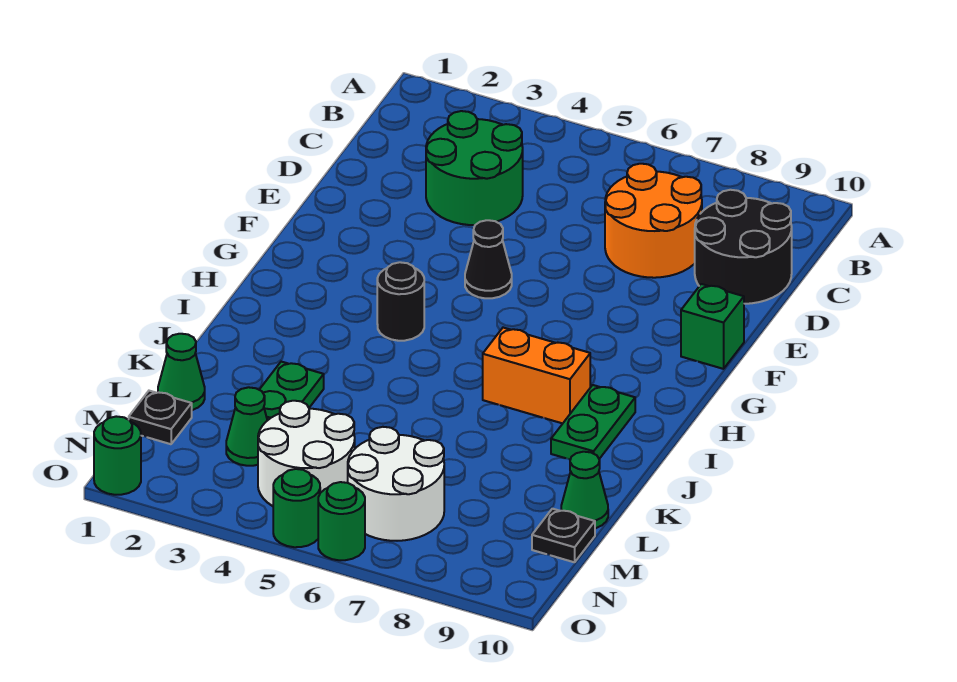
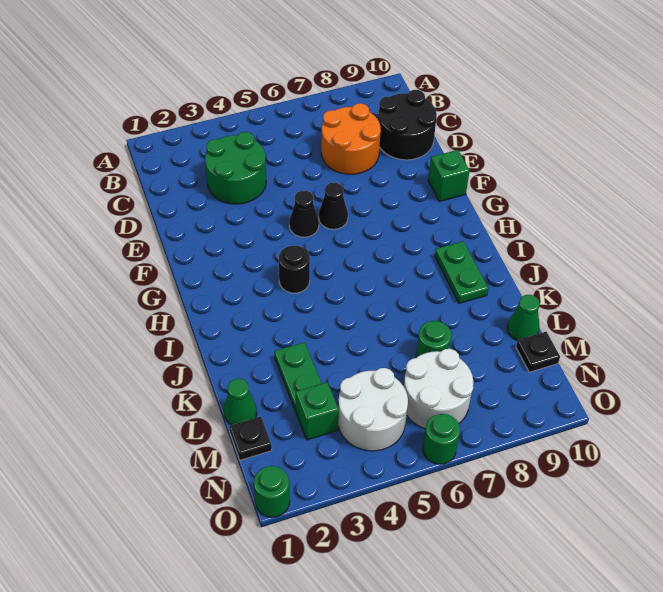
none -> black cone F6 level 1
orange brick I7:I8 level 1 -> none
green cone M3 level 1 -> green brick M3 level 1
green round brick O5 level 1 -> green round brick L7 level 1

